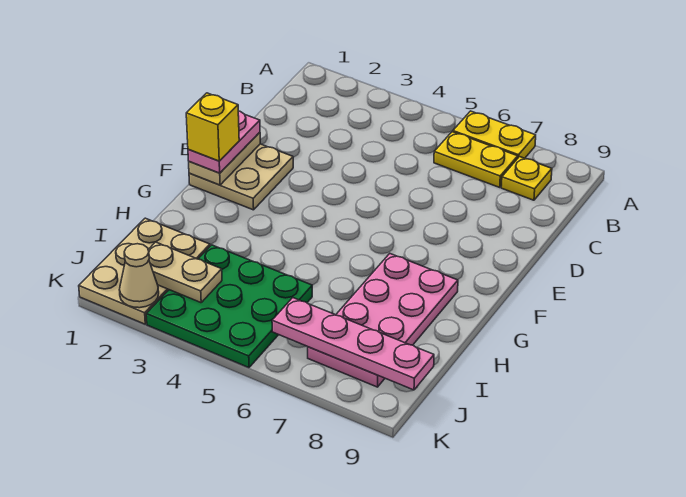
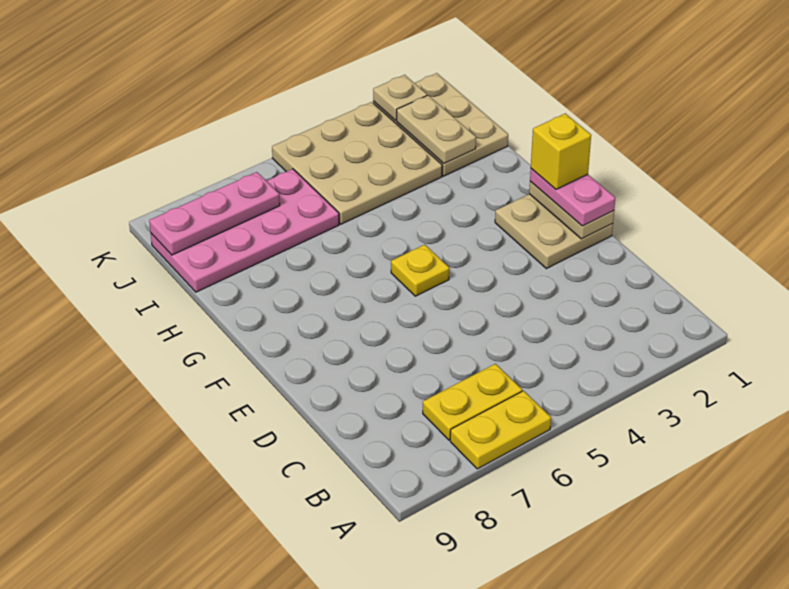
yellow plate B8 level 1 -> yellow plate F5 level 1
pink plate G7:J8 level 1 -> pink plate I6:J9 level 1
green plate I3:K5 level 1 -> tan plate I3:K5 level 1
tan plate J2:J3 level 2 -> tan plate I2:J2 level 2
pink plate J6:J9 level 2 -> pink plate J7:J9 level 2
tan cone K2 level 2 -> tan plate K2 level 2

